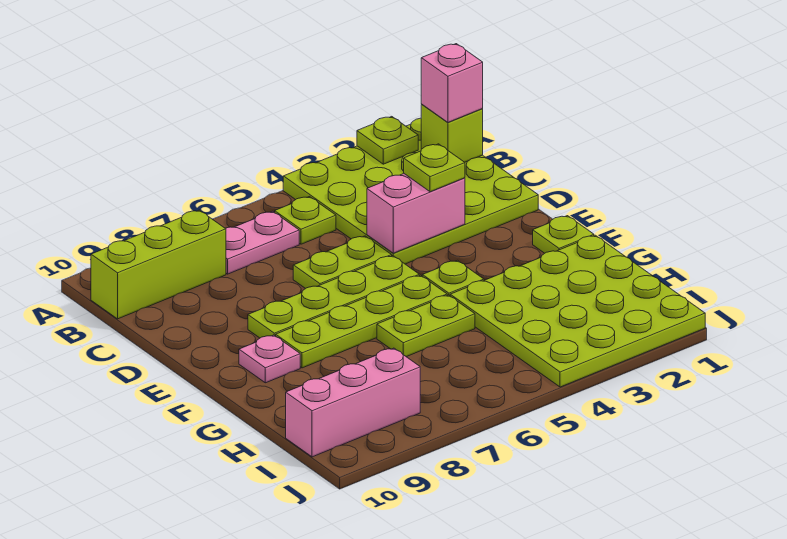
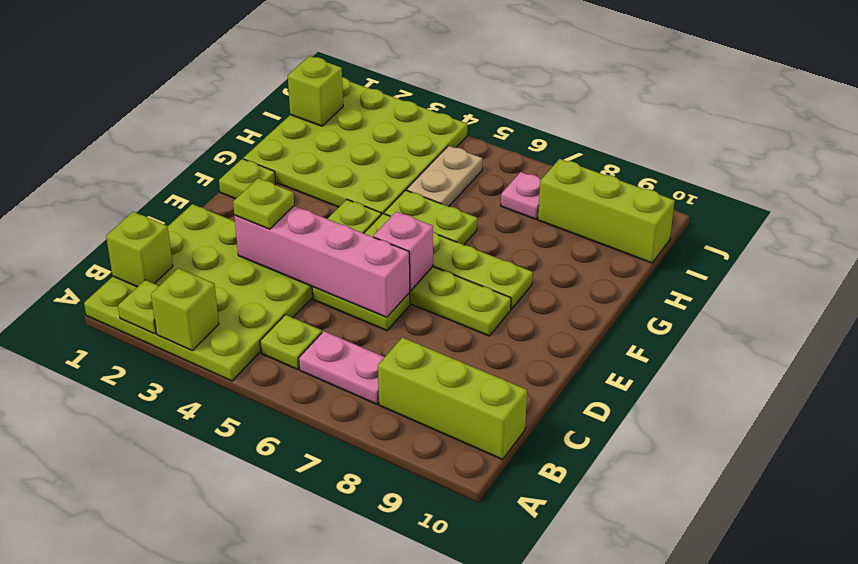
none -> lime brick A3 level 2
pink brick B1 level 3 -> pink brick E6 level 2
pink brick D3:D4 level 2 -> pink brick D3:D6 level 2
pink plate F9 level 1 -> pink plate I7 level 1
none -> tan plate H5:I5 level 1
none -> lime brick I1 level 2
pink brick I8:I10 level 1 -> lime brick I8:I10 level 1

